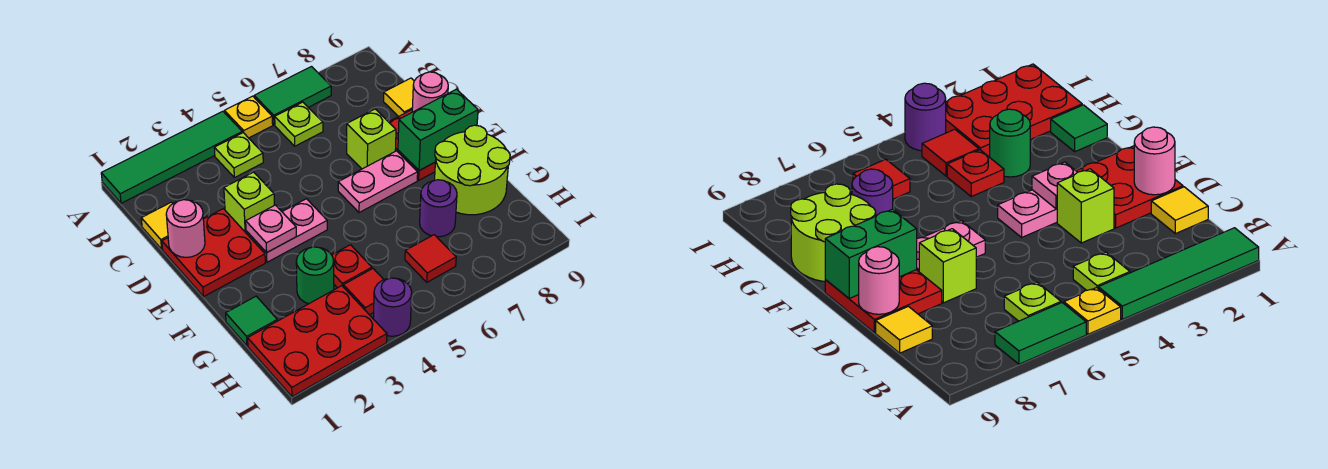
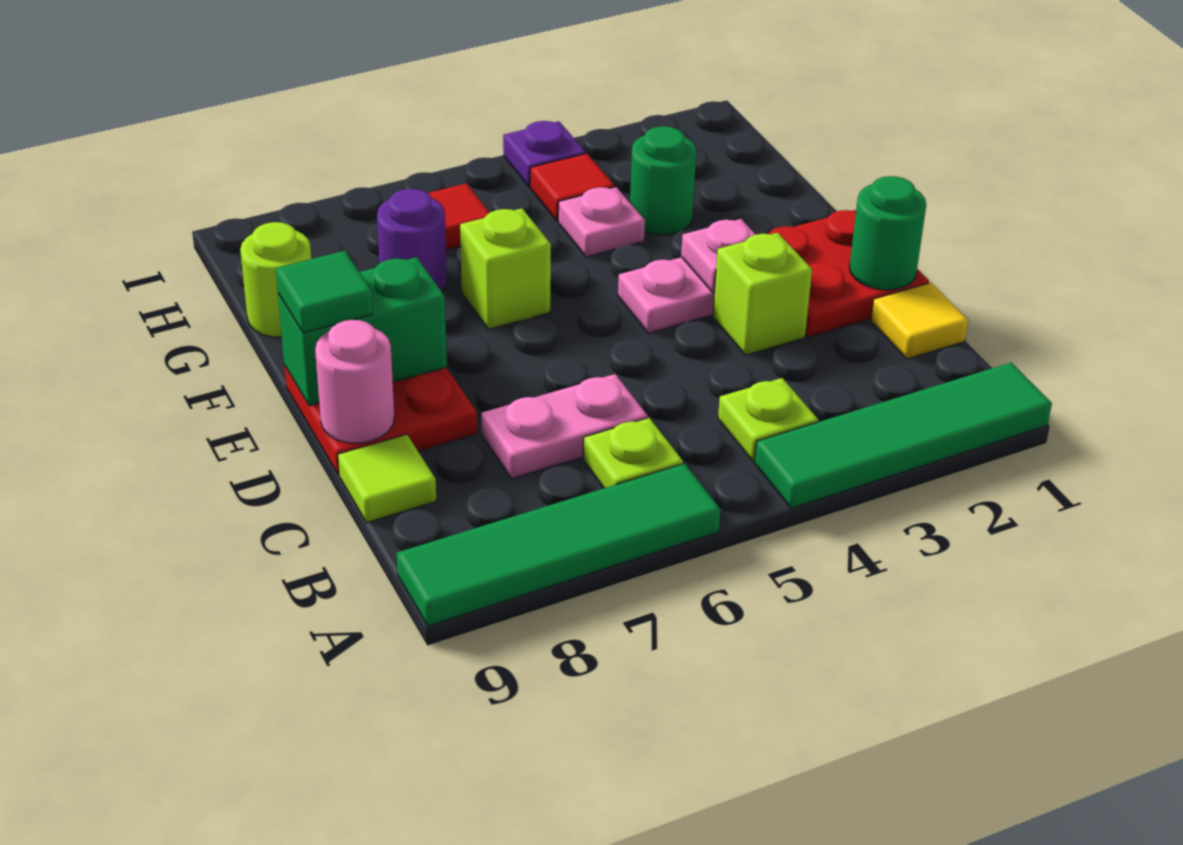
yellow plate A5 level 1 -> none
green tile A6:A7 level 1 -> green tile A6:A9 level 1
yellow tile C9 level 1 -> lime tile C9 level 1
pink round brick D1 level 2 -> green round brick D1 level 2
lime brick D7 level 1 -> lime brick F6 level 1
pink plate E6:E7 level 1 -> pink plate C6:C7 level 1
lime round brick F8:G9 level 1 -> lime round brick G9 level 1
green tile G1 level 1 -> green tile E9 level 3
red plate G4 level 1 -> pink plate G4 level 1
red plate H1:I3 level 1 -> none
purple round brick I4 level 1 -> purple plate I4 level 1

